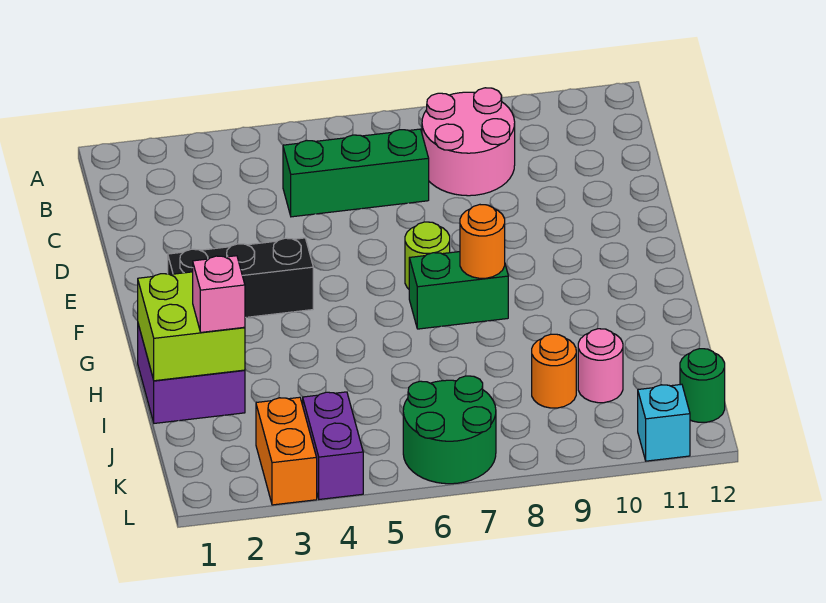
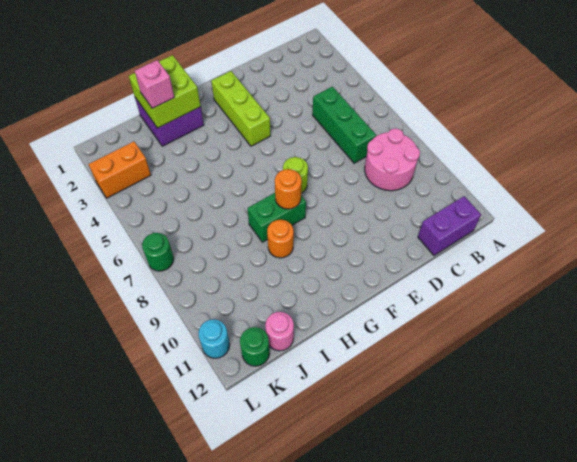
black brick F2:F4 level 1 -> lime brick F2:F4 level 1
green brick G7:G8 level 1 -> green brick G8:H8 level 1
orange round brick J9 level 1 -> orange round brick H9 level 1
pink round brick J10 level 1 -> pink round brick J12 level 1
purple brick K4:L4 level 1 -> purple brick B12:C12 level 1
green round brick K6:L7 level 1 -> green round brick L7 level 1
cyan brick L11 level 1 -> cyan round brick L11 level 1

